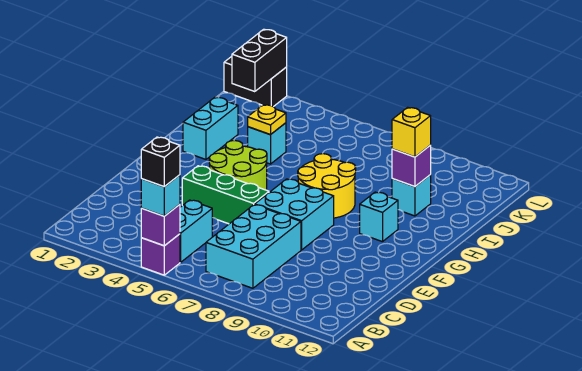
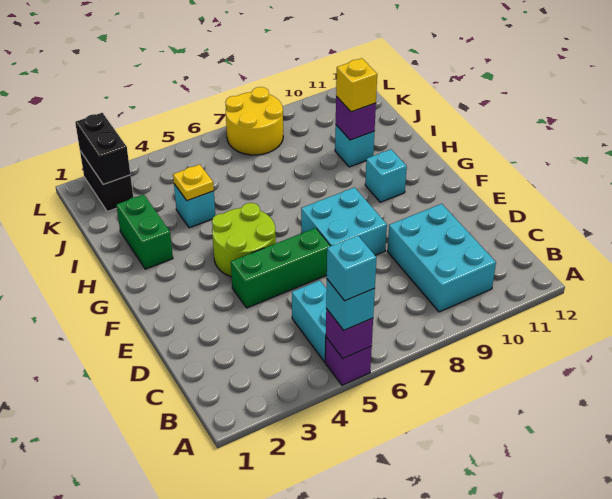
black brick A5 level 4 -> cyan brick A5 level 4
cyan brick B7:D8 level 1 -> cyan brick B9:D10 level 1
yellow round brick G7:H8 level 1 -> yellow round brick K7:L8 level 1
cyan brick H2:I2 level 1 -> green brick H2:I2 level 1
black brick L1:L2 level 1 -> black brick K2:L2 level 1

